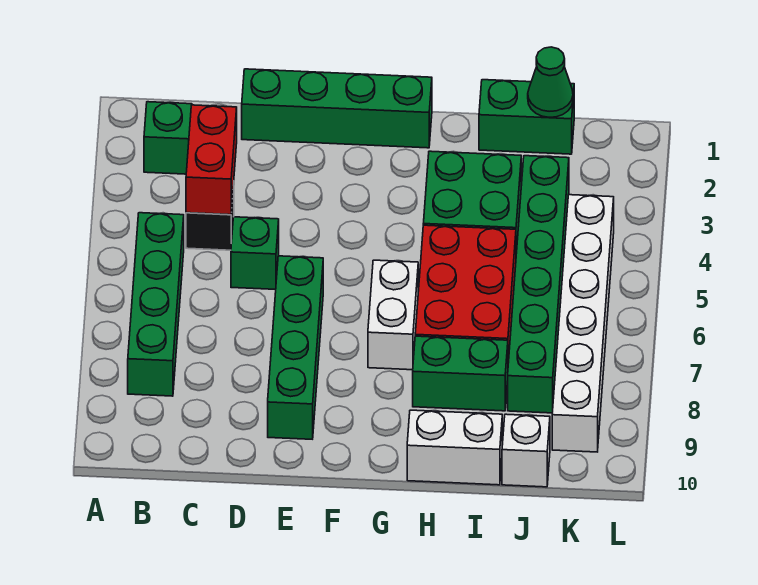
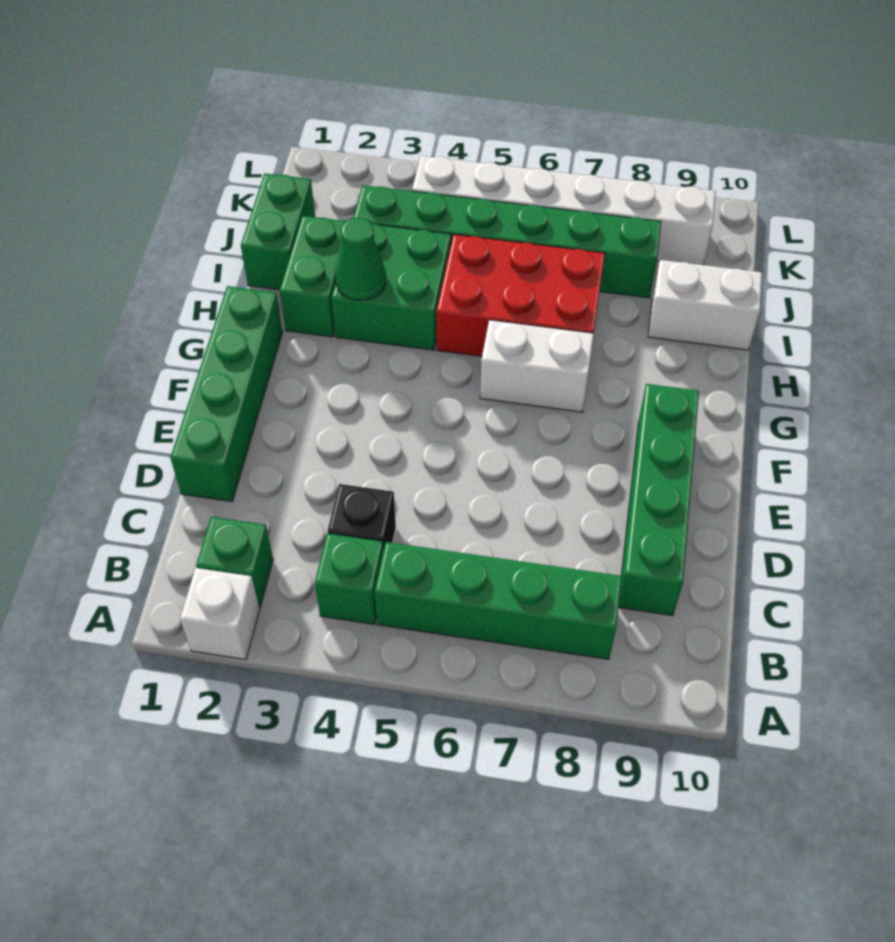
red brick C3:C4 level 2 -> none
green brick D5 level 1 -> green brick B4 level 1
green brick E6:E9 level 1 -> green brick C9:F9 level 1
green brick H8:I8 level 1 -> green brick H2:I2 level 1
white brick H10:I10 level 1 -> white brick I9:I10 level 1
green cone J1 level 2 -> green cone H3 level 2
white brick J10 level 1 -> white brick A2 level 1

